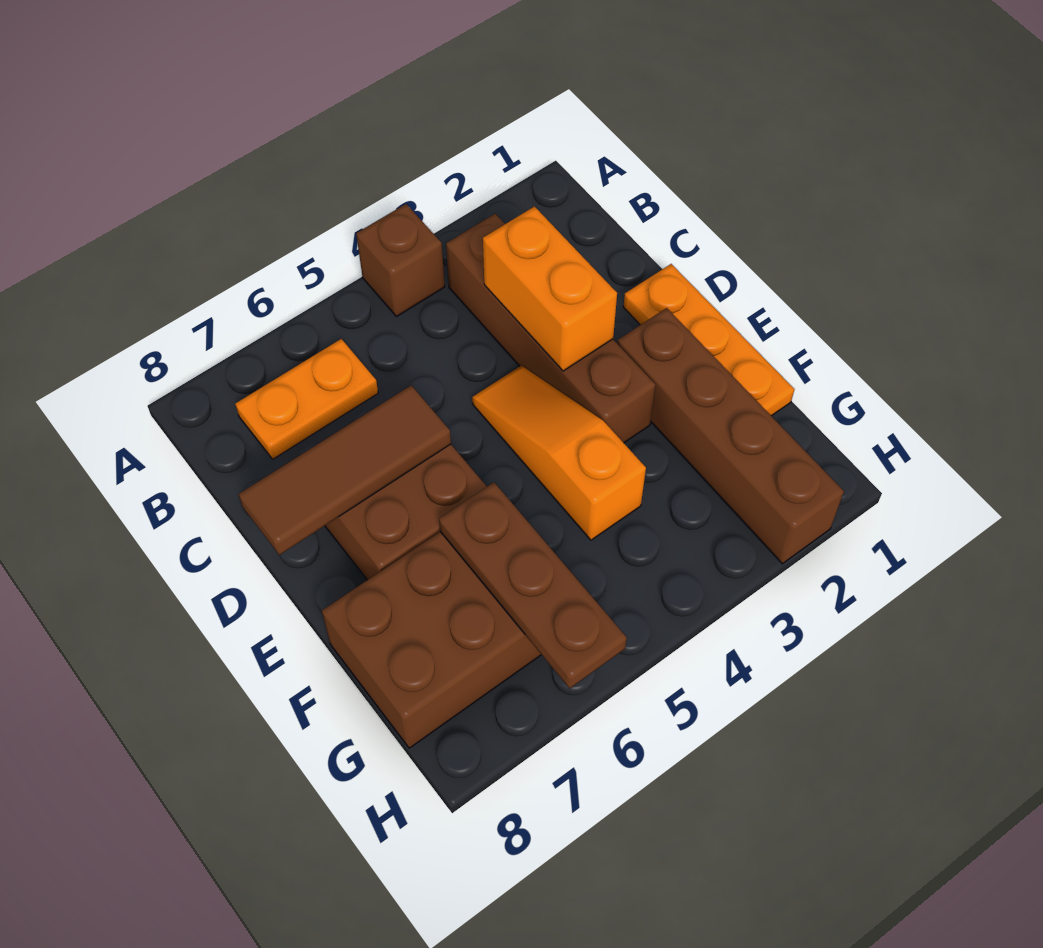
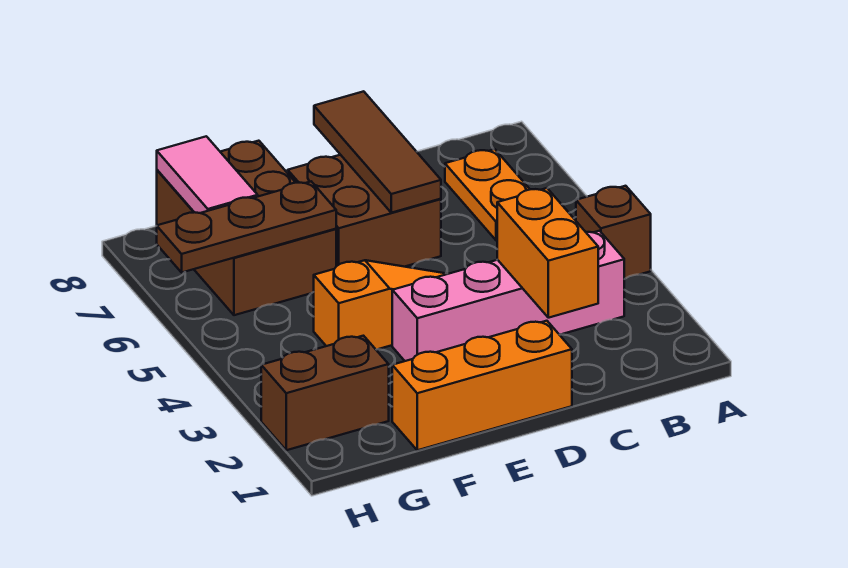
brown brick B3:E3 level 1 -> pink brick B3:E3 level 1
orange brick C3:D3 level 2 -> orange brick C2:C3 level 2
orange plate D1:F1 level 1 -> orange brick D1:F1 level 1
brown brick E2:H2 level 1 -> brown brick G2:H2 level 1
none -> pink tile G7:G8 level 2

